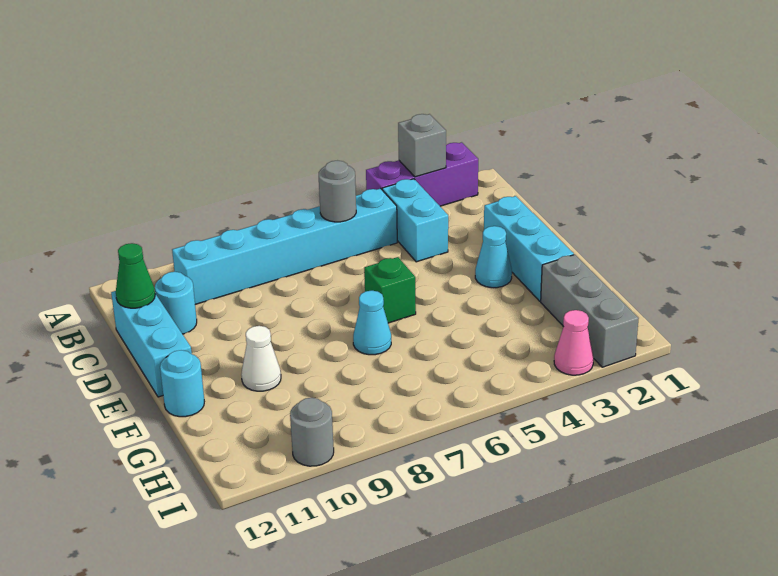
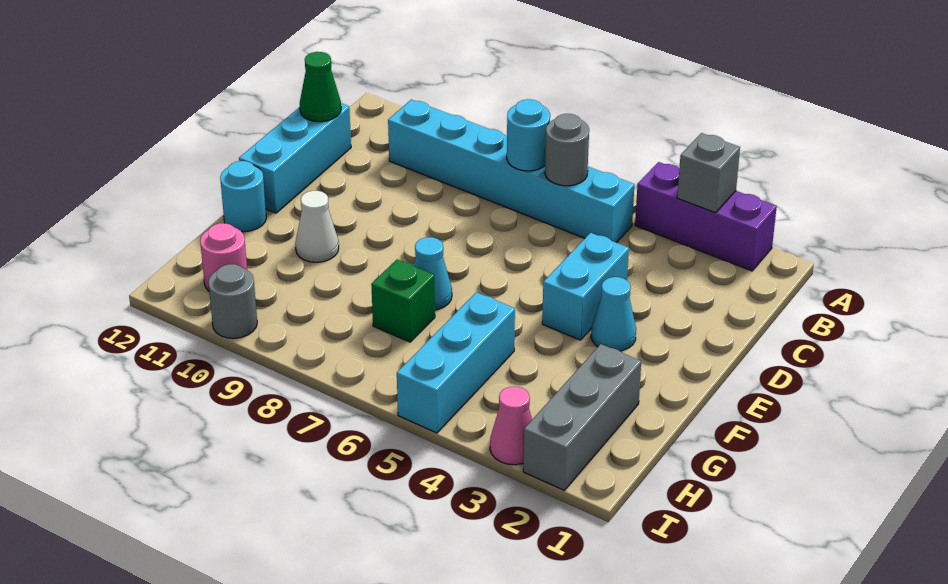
cyan brick B4:C4 level 1 -> cyan brick D4:E4 level 1
cyan round brick C11 level 1 -> cyan round brick B7 level 2
cyan brick D2:F2 level 1 -> cyan brick G5:I5 level 1
green brick E6 level 1 -> green brick G7 level 1
none -> pink round brick H11 level 1

